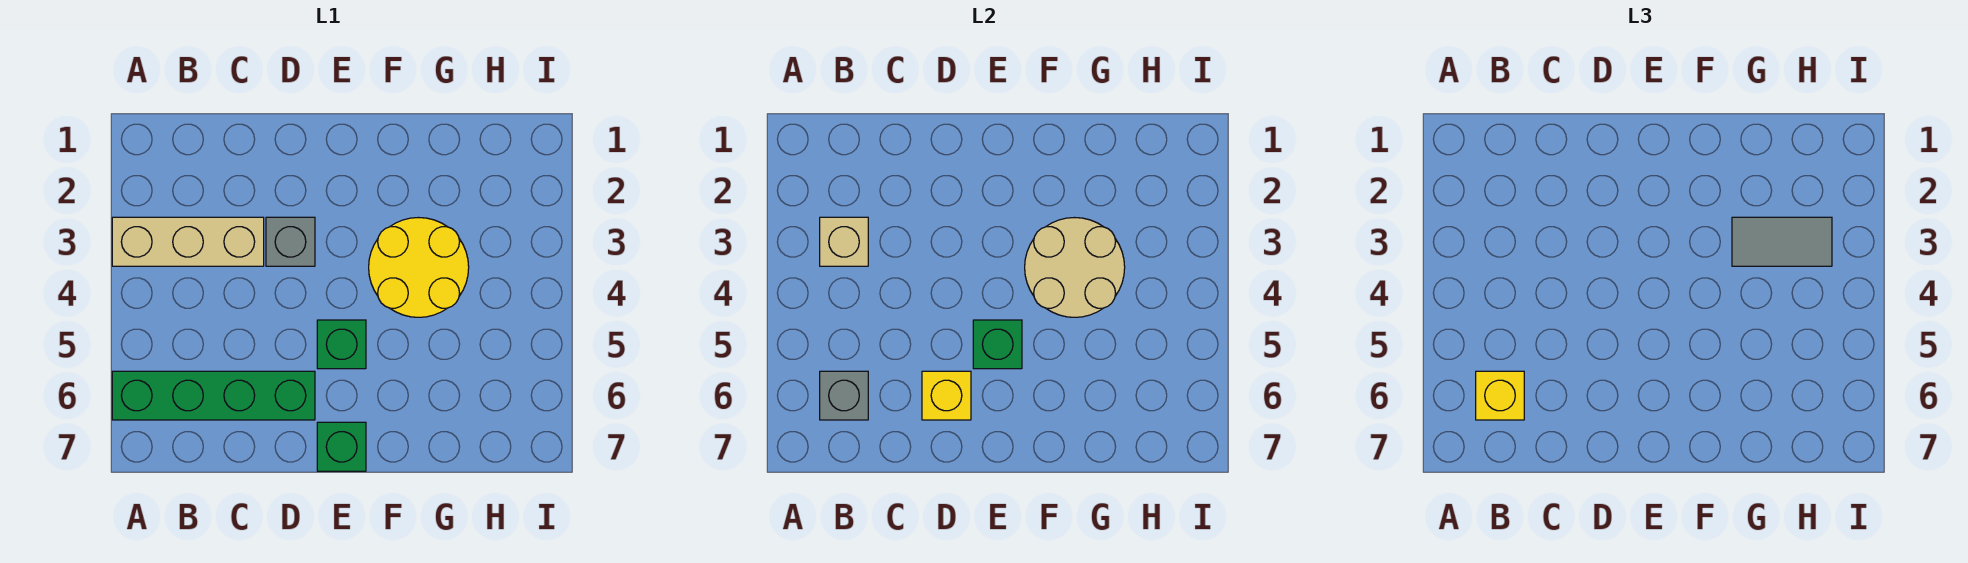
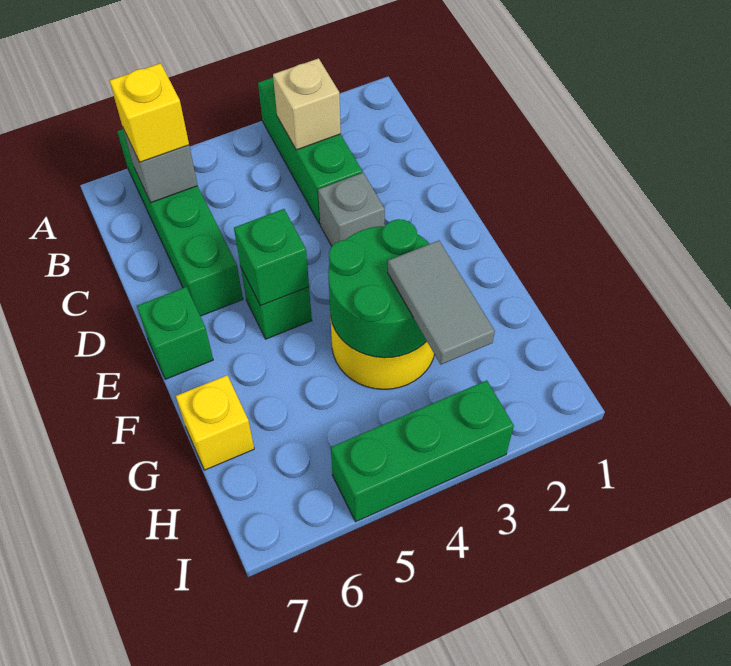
tan brick A3:C3 level 1 -> green brick A3:C3 level 1
yellow brick D6 level 2 -> yellow brick G7 level 1
tan round brick F3:G4 level 2 -> green round brick F3:G4 level 2
none -> green brick I3:I5 level 1

